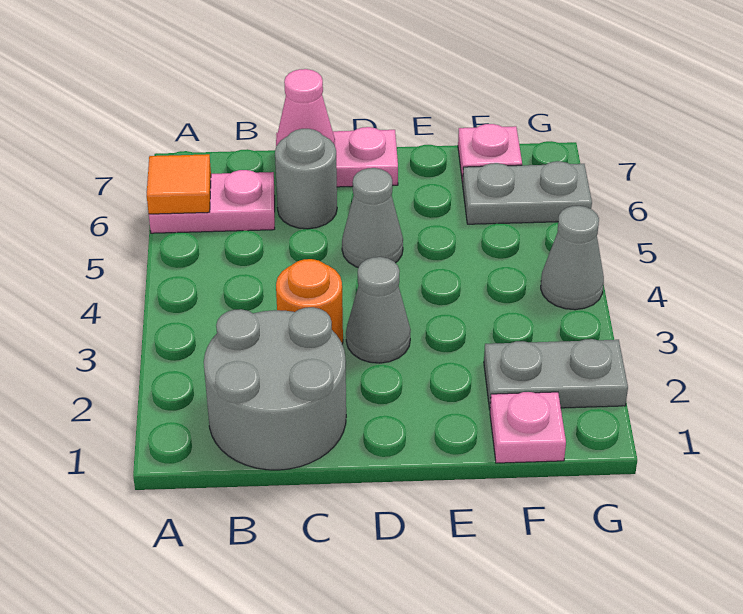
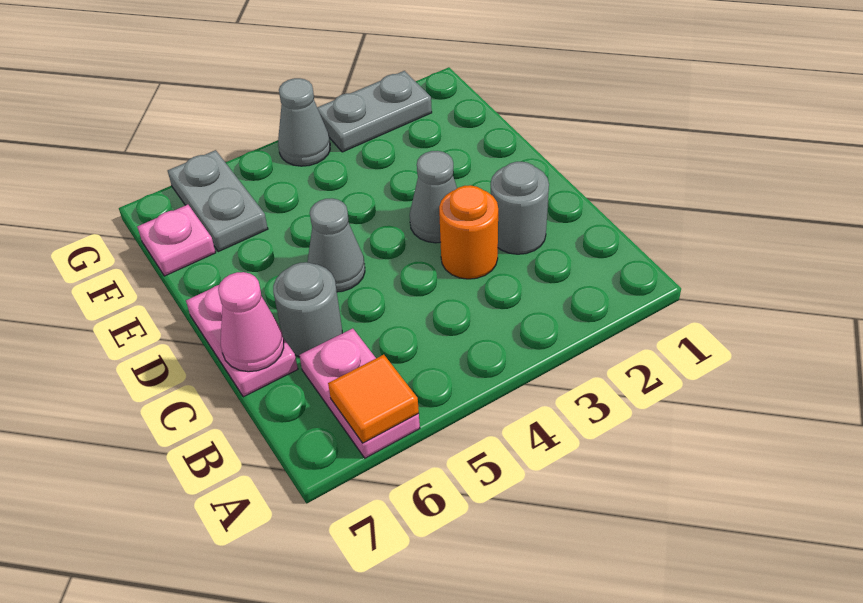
grey round brick B1:C2 level 1 -> grey round brick C2 level 1
pink plate F1 level 1 -> none
grey plate F2:G2 level 1 -> grey plate G2:G3 level 1

